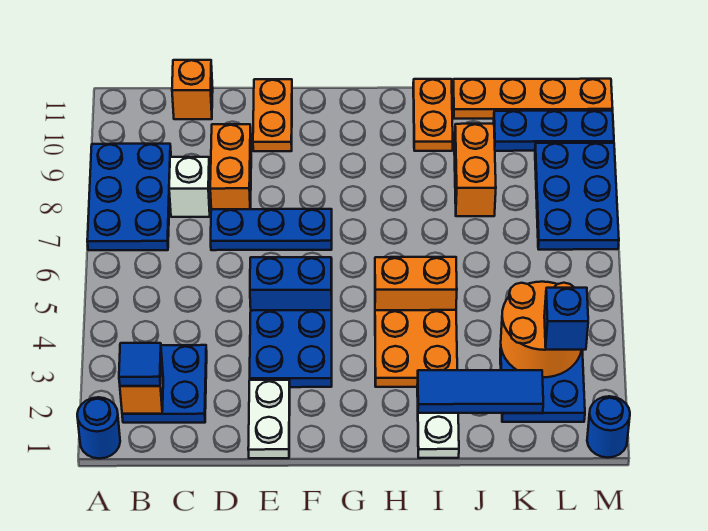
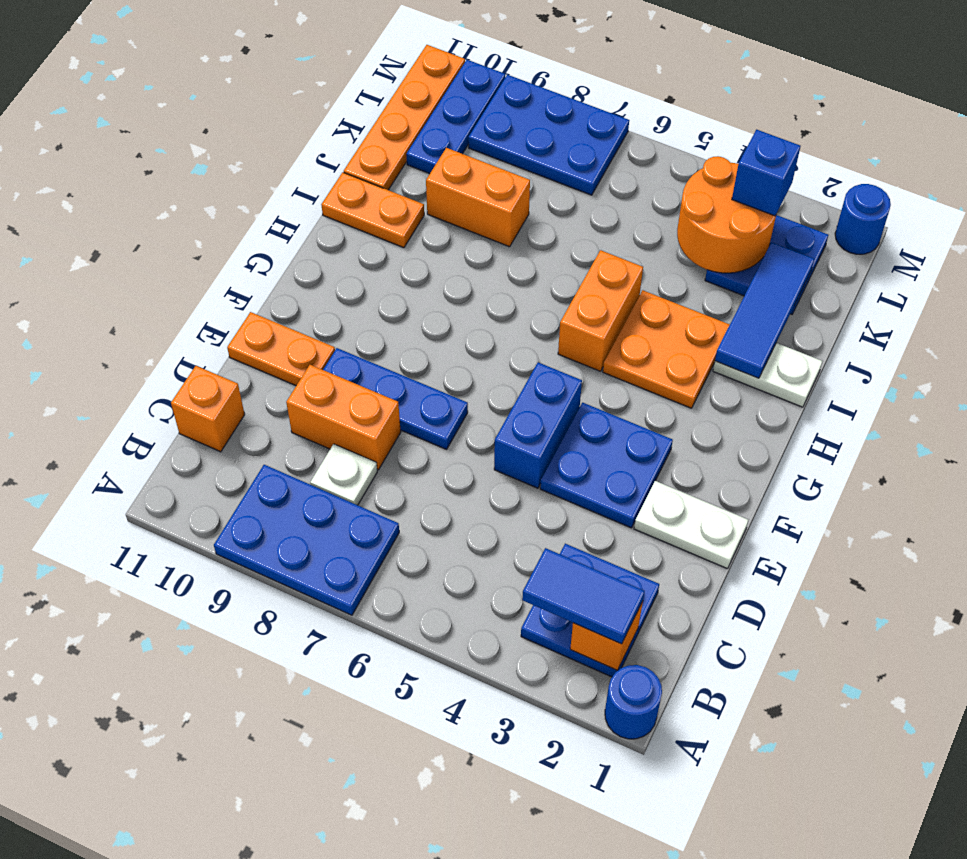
blue tile B2 level 3 -> blue tile B2:B3 level 3
white brick C8 level 1 -> white plate C8 level 1
blue plate D7:F7 level 1 -> blue plate E7:E9 level 1

